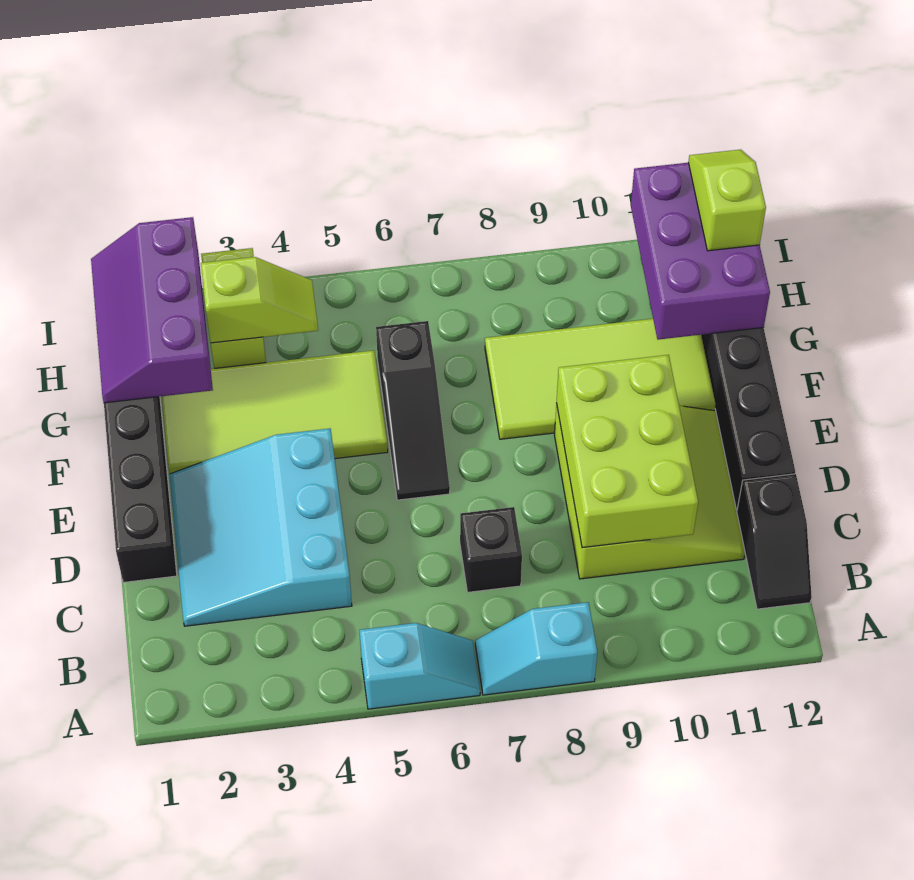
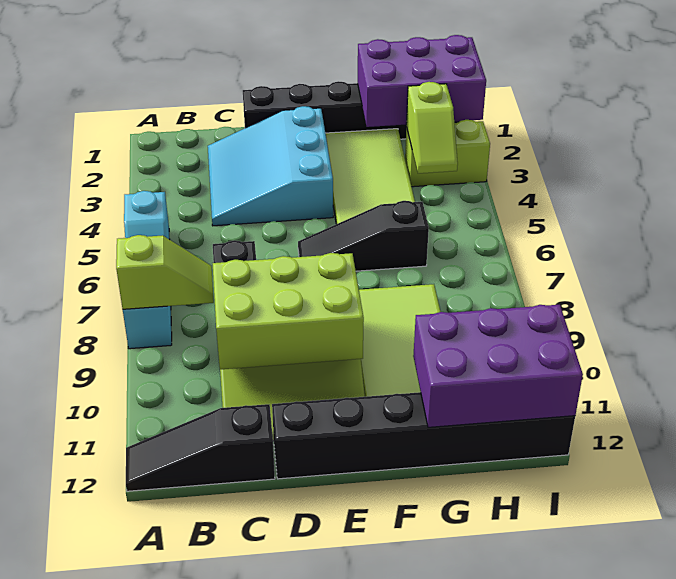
black slope B12:C12 level 1 top C -> black slope A12:C12 level 1 top C
cyan slope C2:E4 level 1 top 4 -> cyan slope C2:E4 level 1 top E
purple slope G1:I2 level 2 top 2 -> purple brick G1:I2 level 2
lime slope H12:I12 level 3 top H -> lime slope A8:B8 level 2 top A

